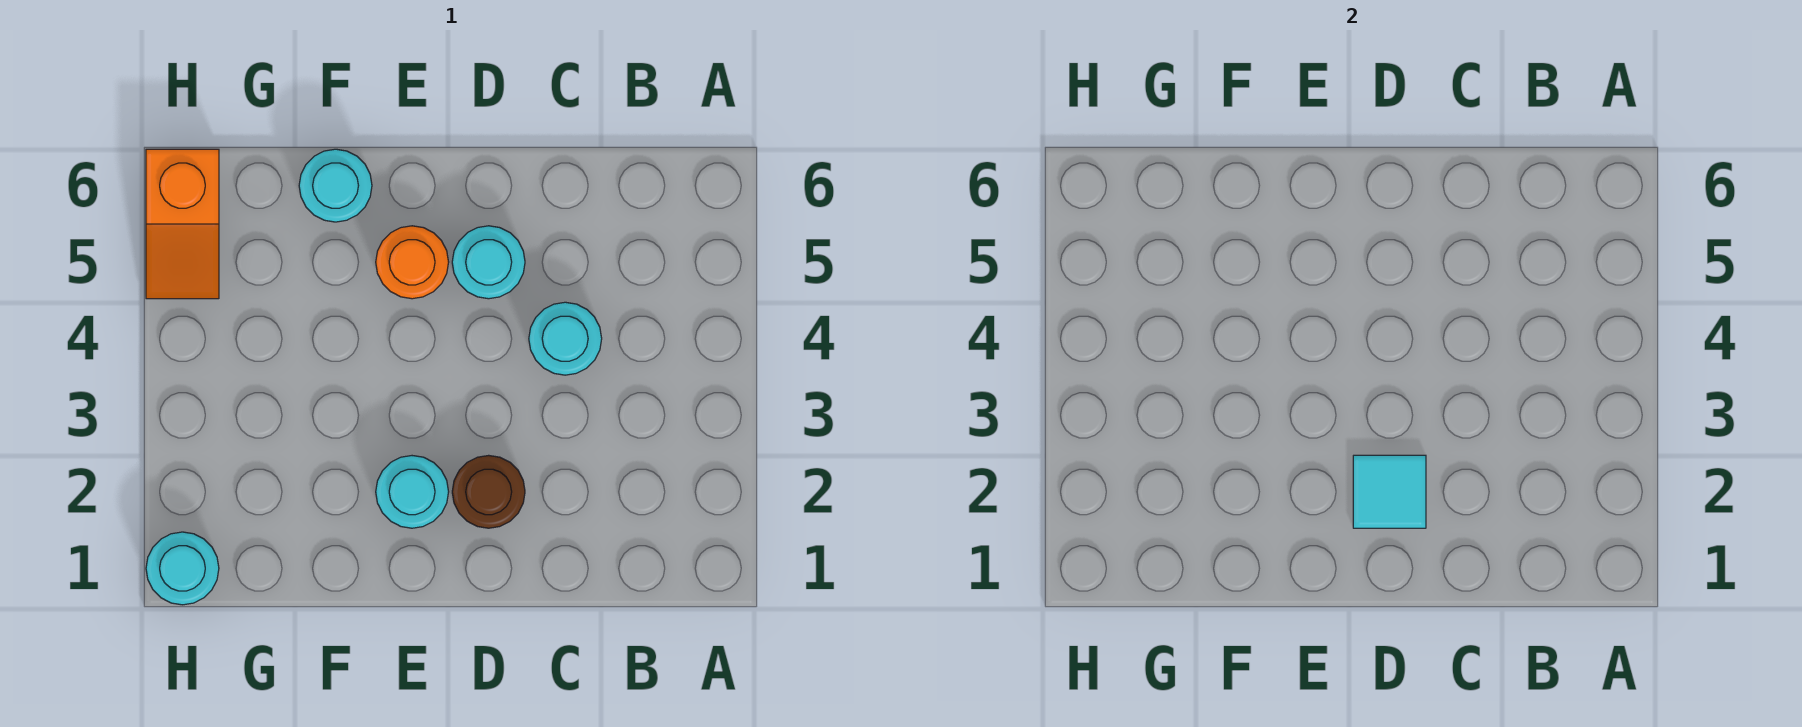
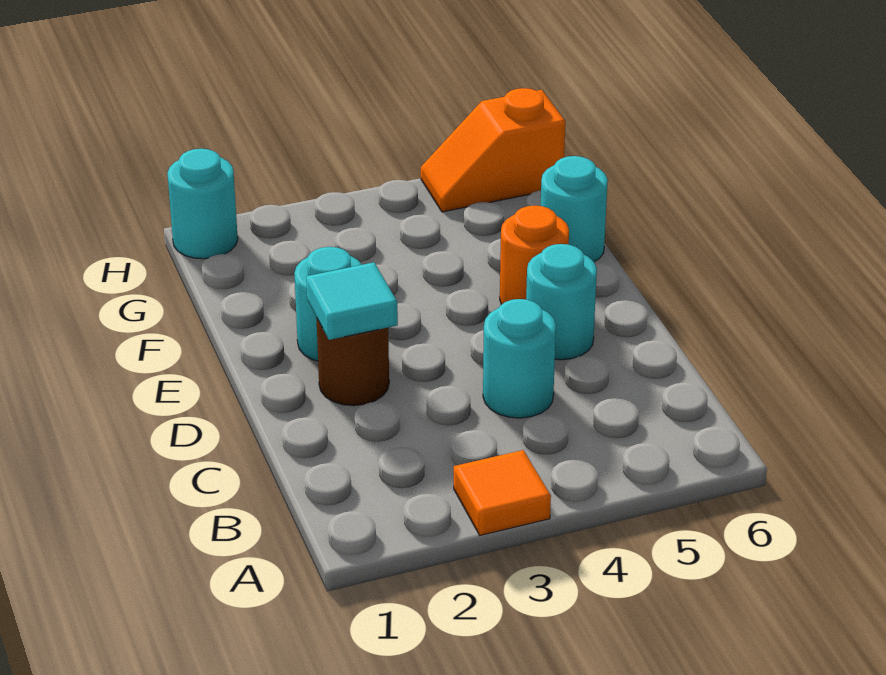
none -> orange tile A3 level 1

